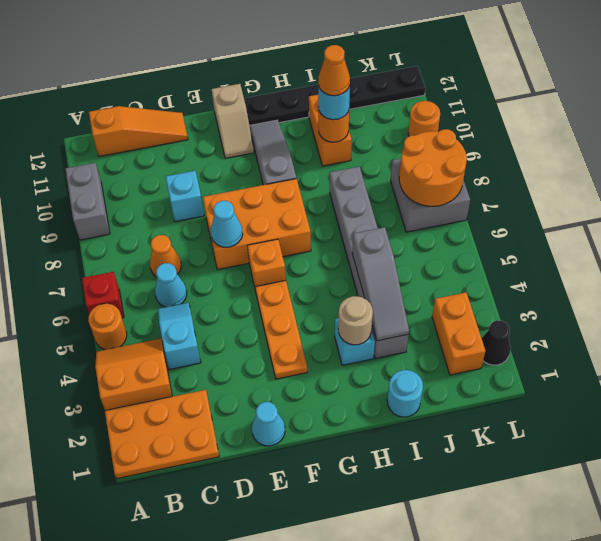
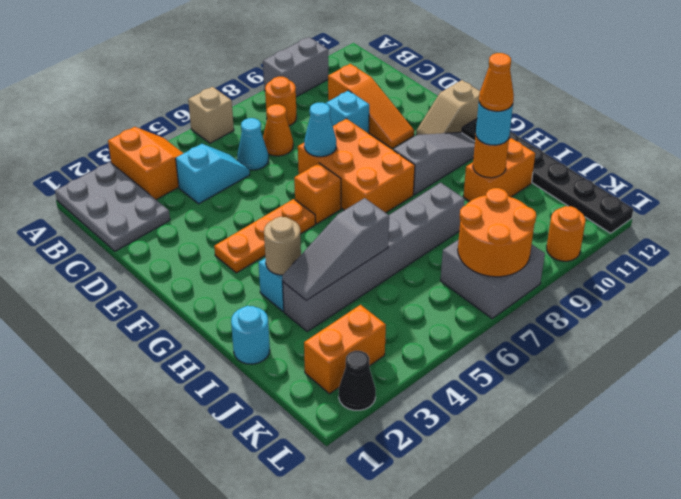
orange plate A1:C2 level 1 -> grey plate A1:C2 level 1
orange round brick A5 level 1 -> orange round brick B8 level 1
red brick A6 level 1 -> tan brick A6 level 1
orange slope B12:D12 level 1 top B -> orange slope C10:E10 level 1 top C
cyan cone E1 level 1 -> none

